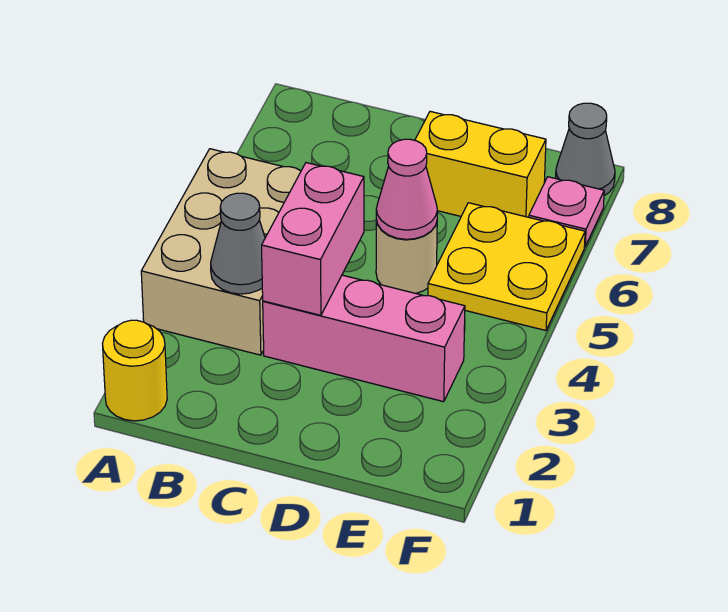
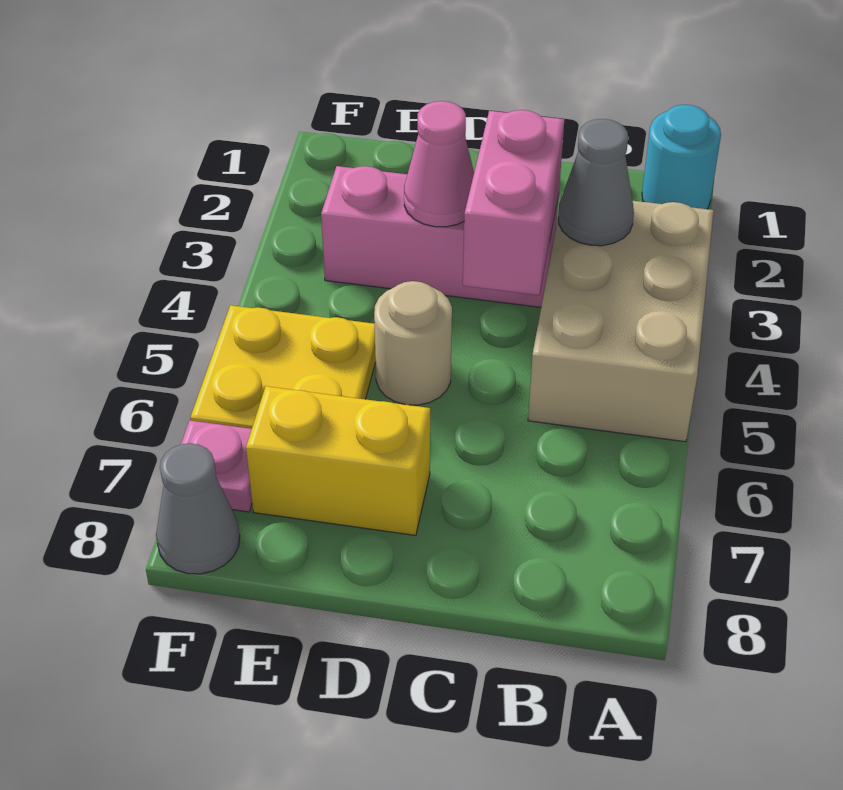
yellow round brick A1 level 1 -> cyan round brick A1 level 1
pink cone D5 level 2 -> pink cone D3 level 2

